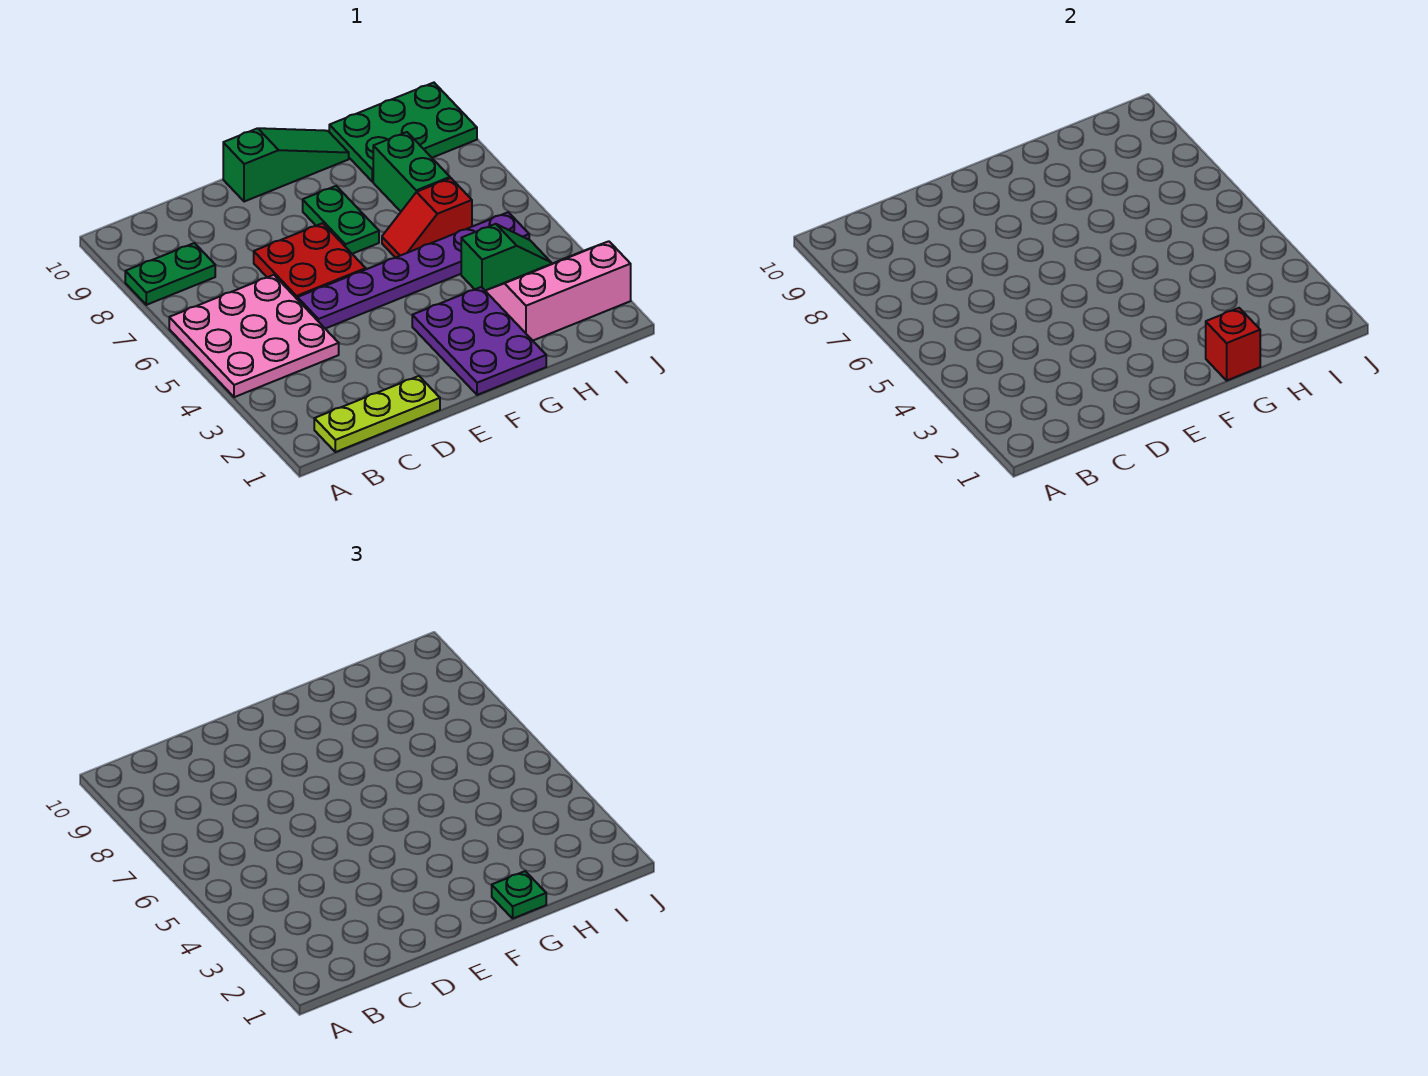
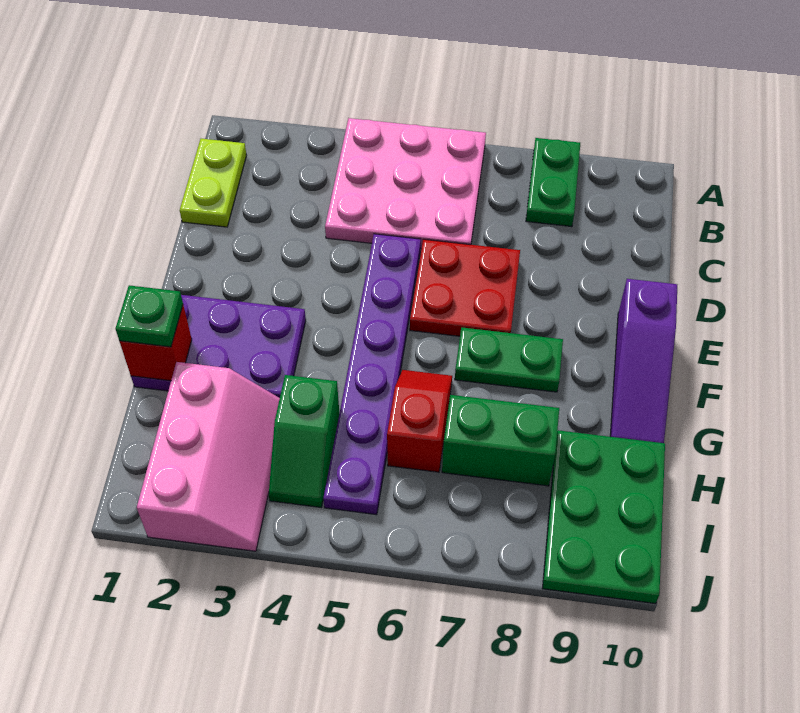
lime plate B1:D1 level 1 -> lime plate B1:C1 level 1
green slope E10:G10 level 1 top E -> purple slope E10:G10 level 1 top E

